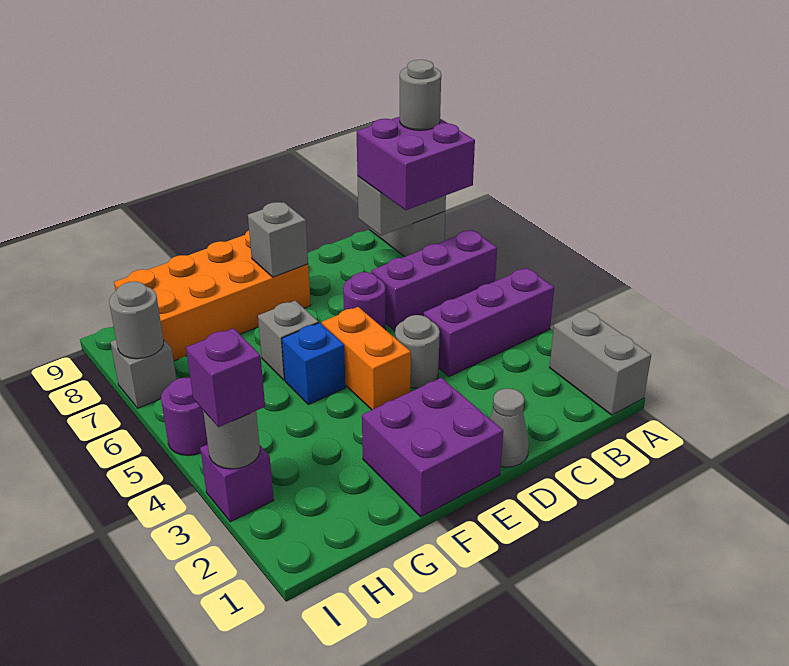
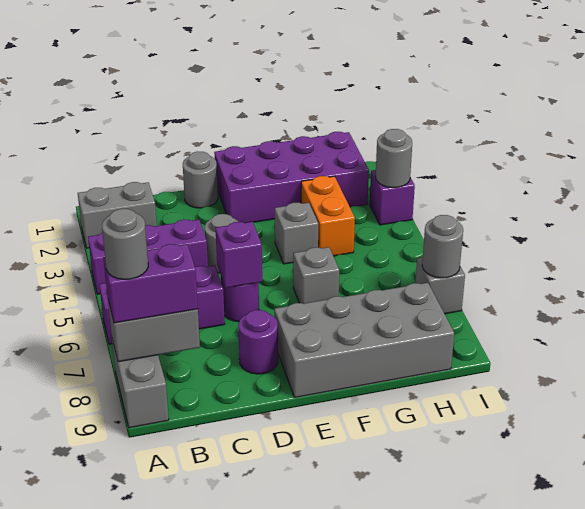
grey brick A1:A2 level 1 -> grey brick A2:B2 level 1
purple brick A7:B8 level 3 -> purple brick A8:B8 level 3
grey cone D1 level 1 -> grey round brick D1 level 1
purple brick E1:F2 level 1 -> purple brick E1:H2 level 1
orange brick E4:E5 level 1 -> orange brick G3:G4 level 1
orange brick E8:H9 level 1 -> grey brick E8:H9 level 1
grey brick E8 level 2 -> grey brick F4 level 1
blue brick F5 level 1 -> none
purple brick I3 level 3 -> purple brick D6 level 2
purple round brick I5 level 1 -> purple round brick D8 level 1

